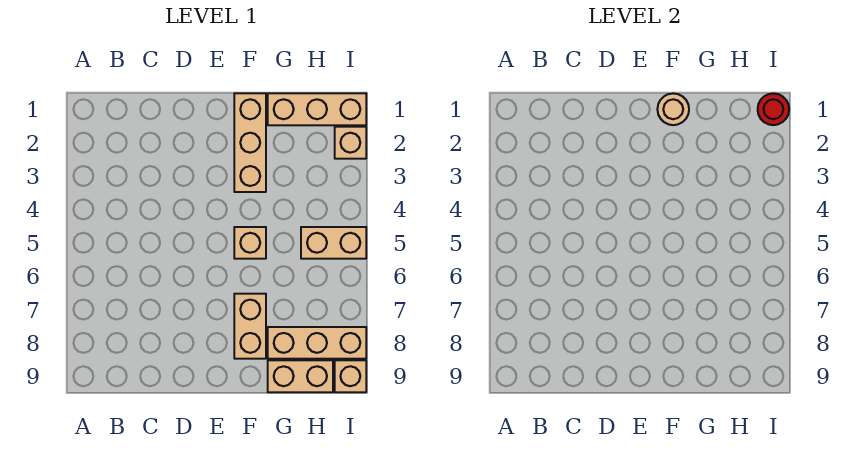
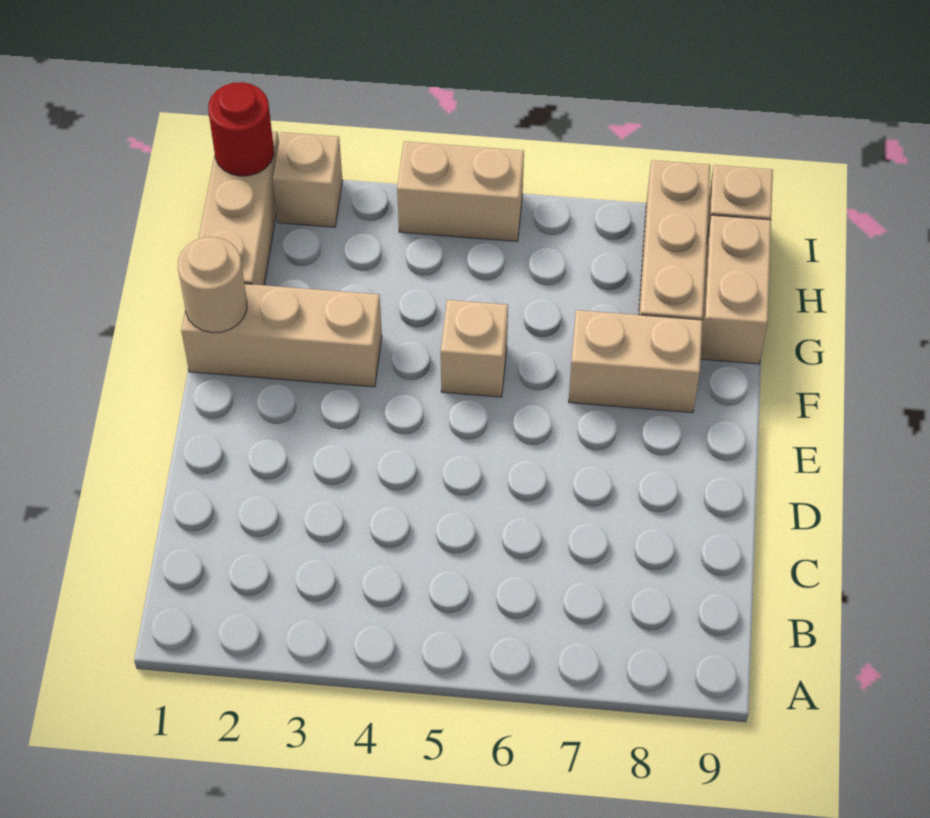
tan brick H5:I5 level 1 -> tan brick I4:I5 level 1

